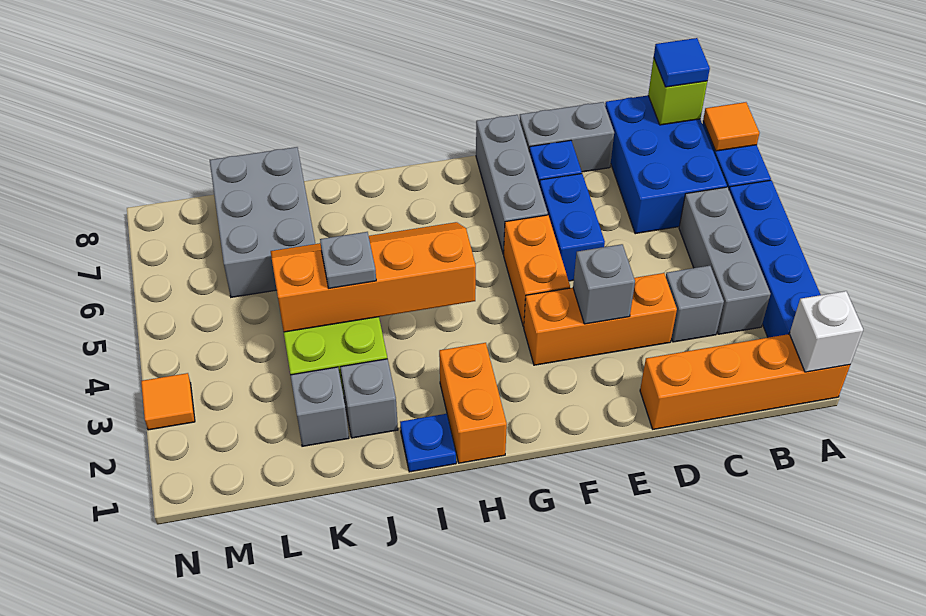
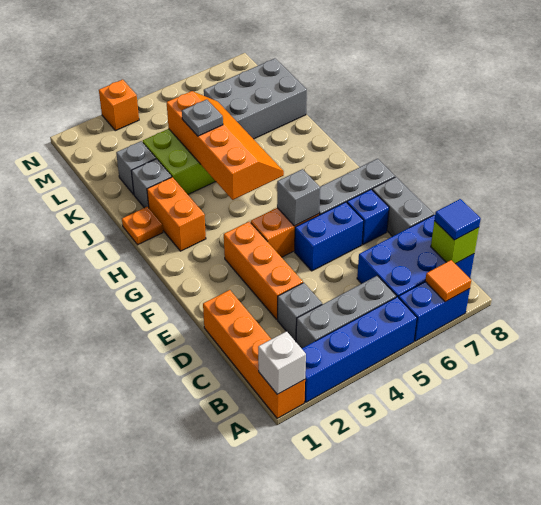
grey brick E3 level 2 -> grey brick F5 level 2
orange brick H1:H2 level 1 -> orange brick H2:I2 level 1
blue plate I1 level 1 -> orange plate I1 level 1
orange tile N3 level 1 -> orange brick N3 level 1

